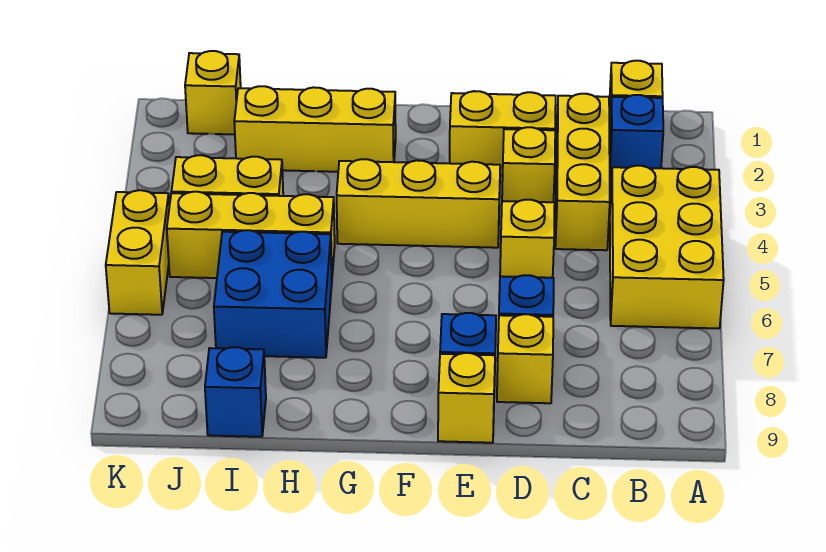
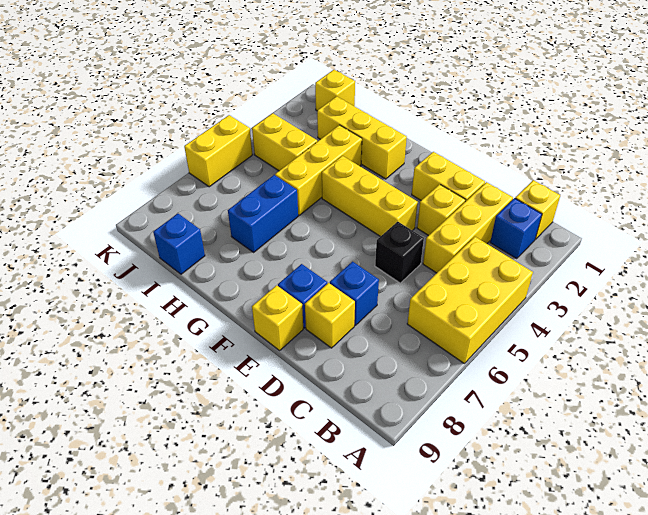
yellow brick D5 level 1 -> black brick D5 level 1
yellow brick H5:J5 level 1 -> yellow brick H3:H5 level 1
blue brick H6:I7 level 1 -> blue brick H6:H7 level 1

